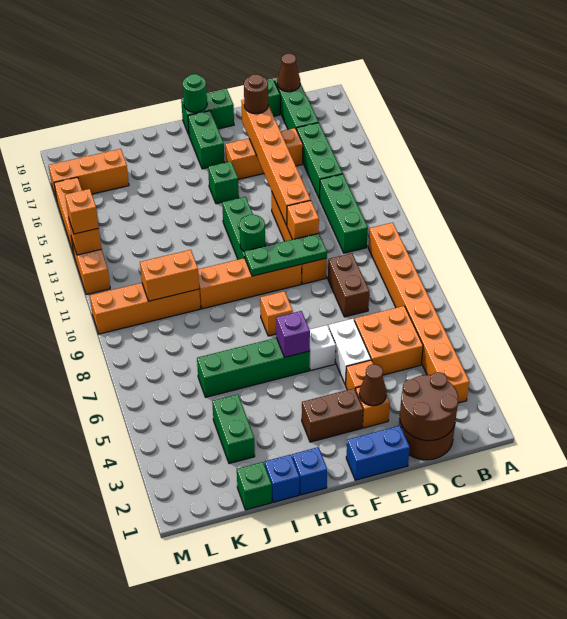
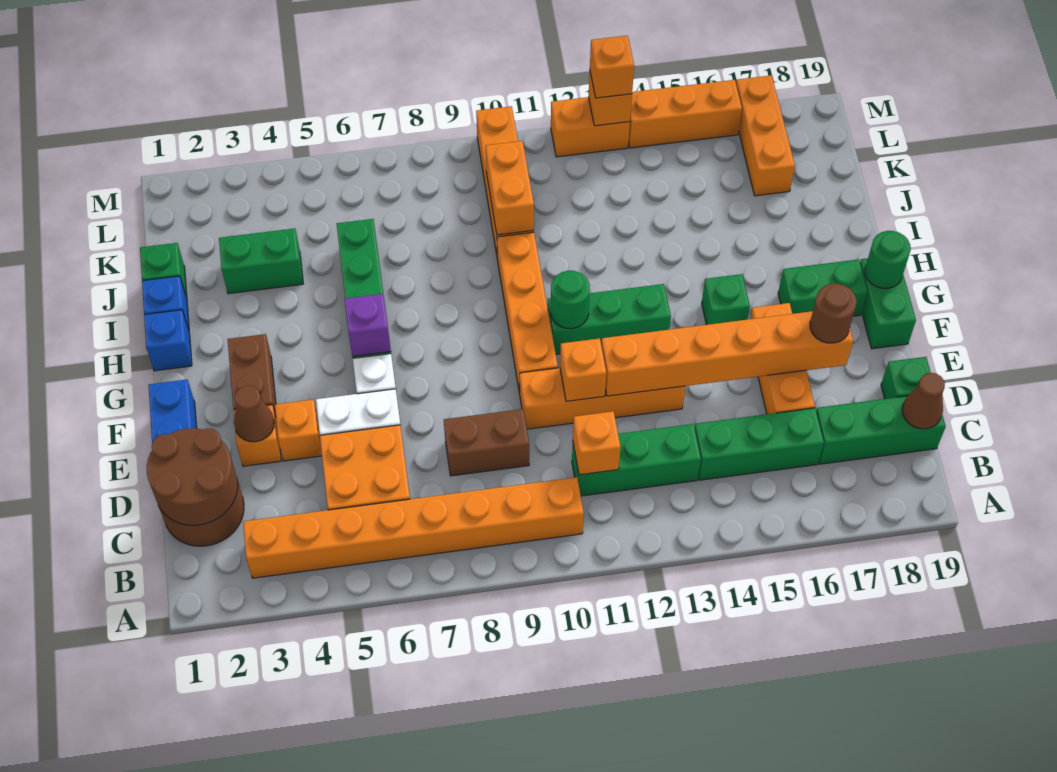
green plate E10:G10 level 2 -> none
orange brick G8 level 1 -> orange brick C11 level 2

